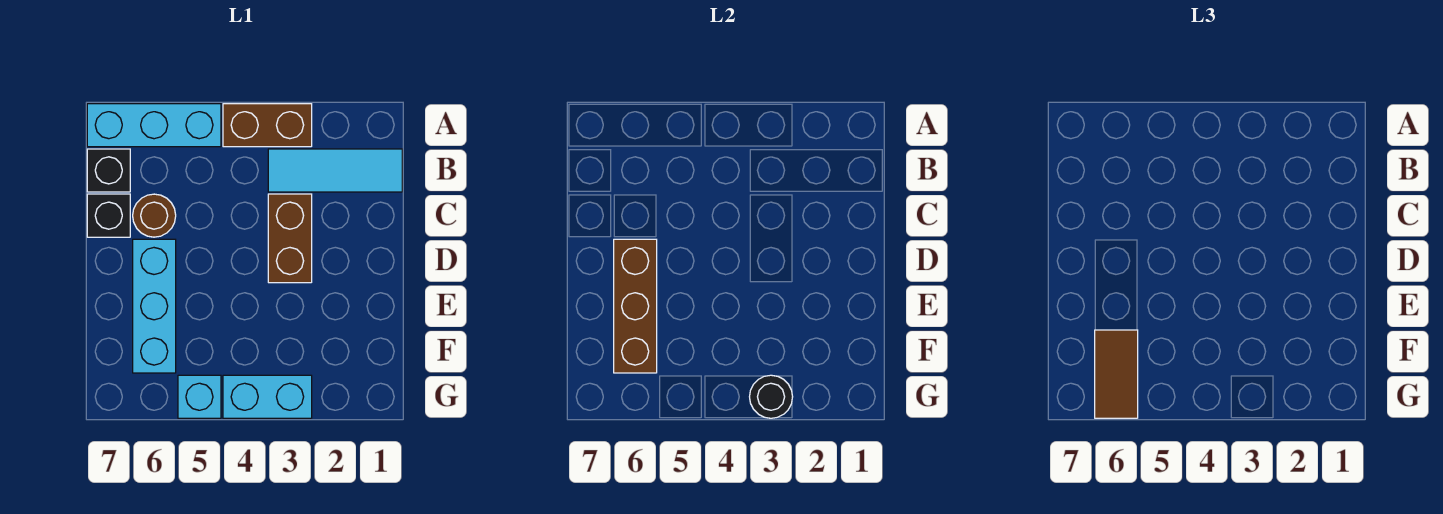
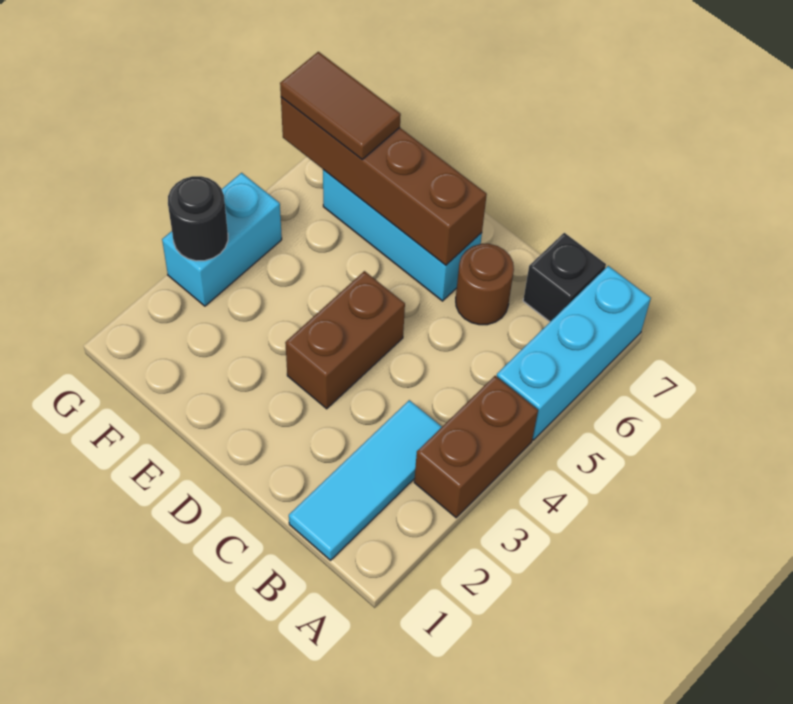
brown brick C3:D3 level 1 -> brown brick D3:D4 level 1
black brick C7 level 1 -> none
brown brick D6:F6 level 2 -> brown brick D6:G6 level 2
cyan brick G5 level 1 -> none

